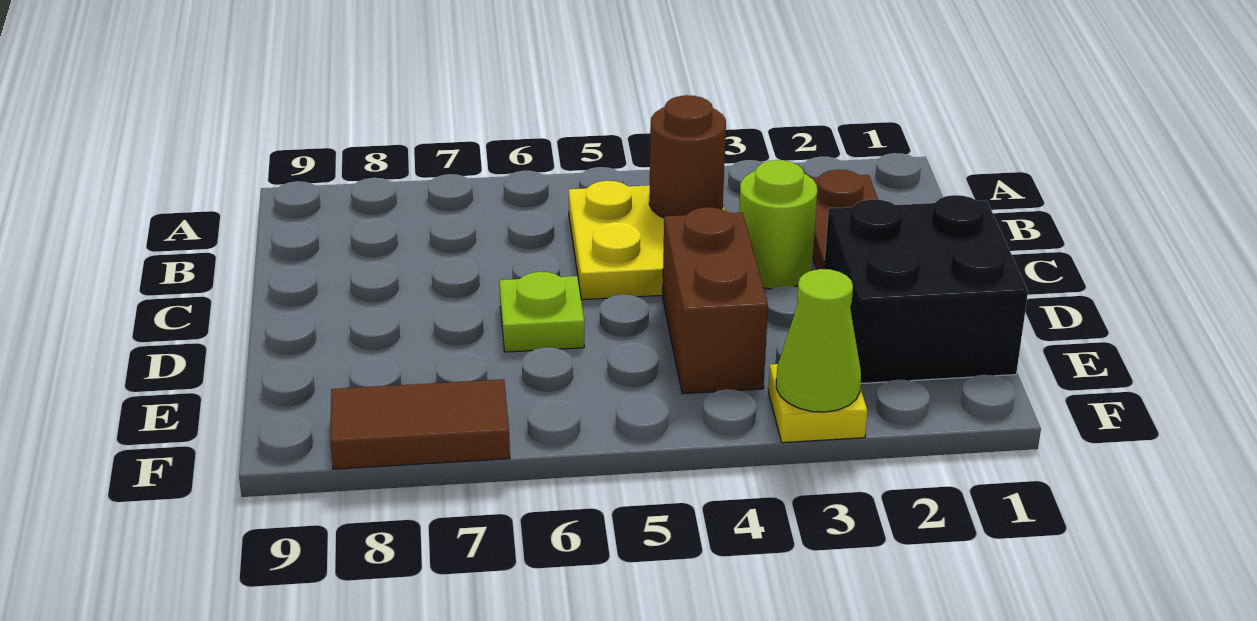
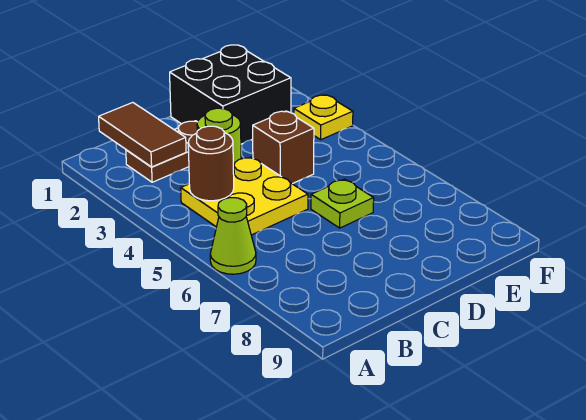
brown brick D4:E4 level 1 -> brown brick D4 level 1
lime cone F3 level 2 -> lime cone A6 level 1
brown tile F7:F8 level 1 -> brown tile B1:B2 level 2

